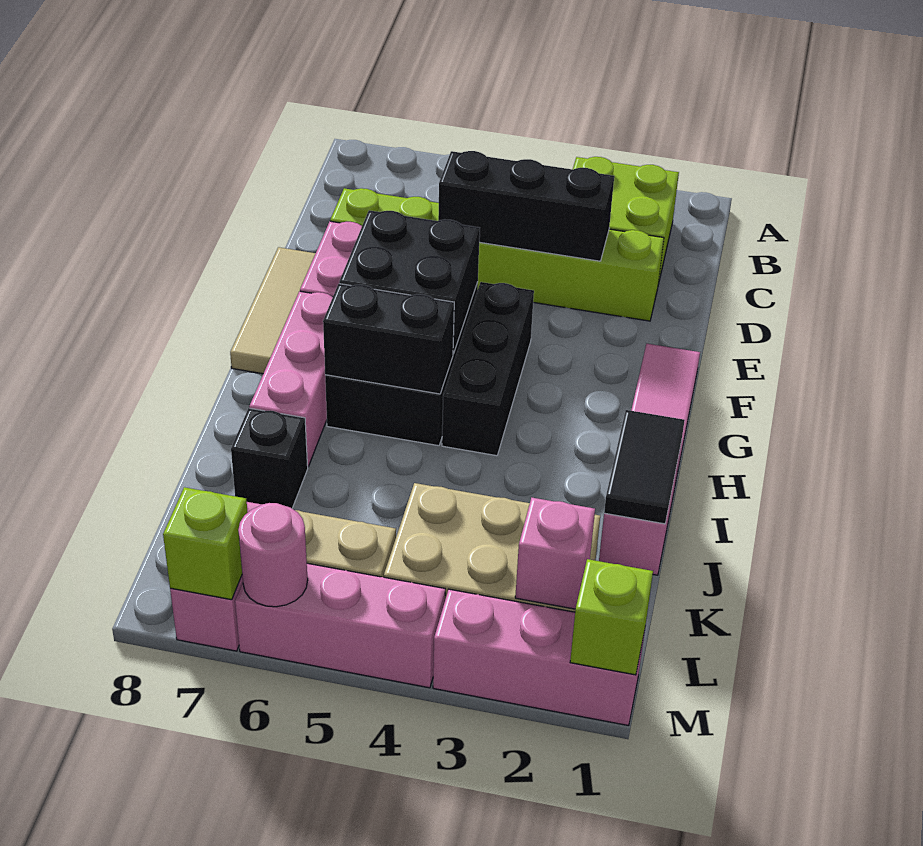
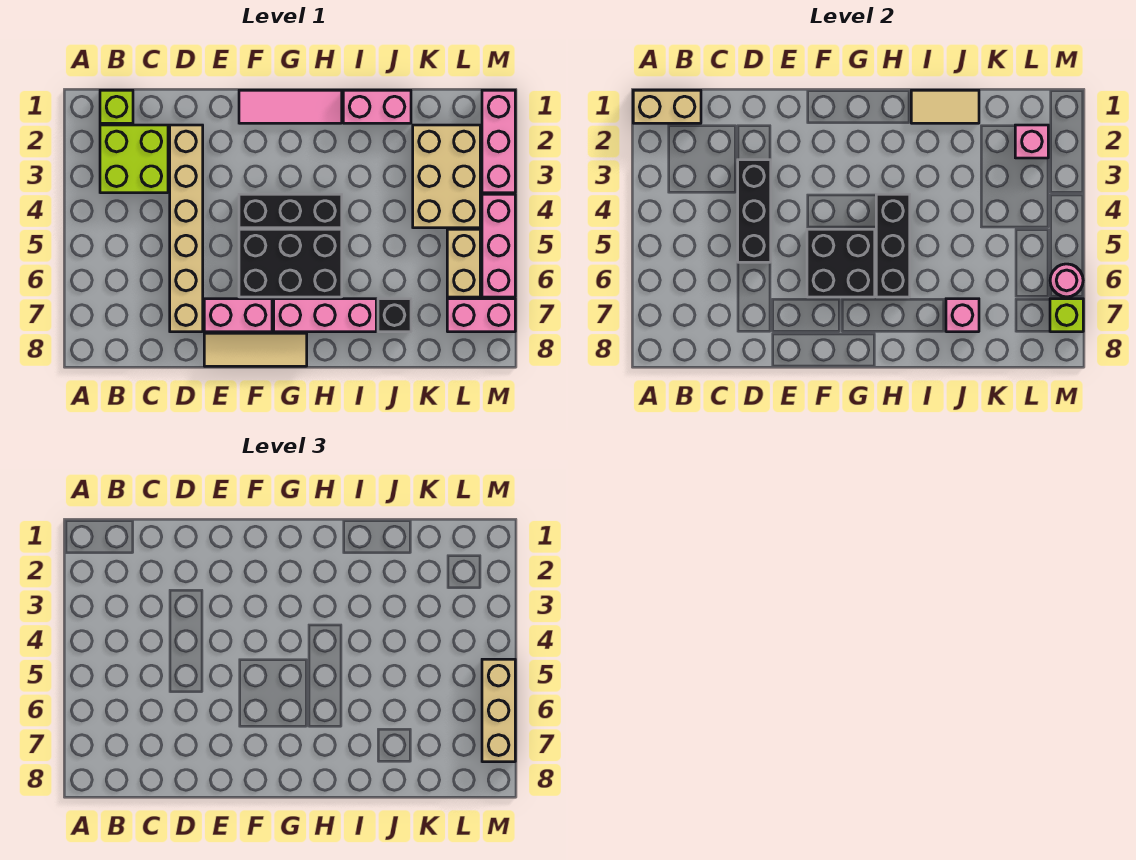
none -> tan brick A1:B1 level 2
lime brick D2:D7 level 1 -> tan brick D2:D7 level 1
black brick H5:H6 level 2 -> black brick H4:H6 level 2
black tile I1:J1 level 2 -> tan tile I1:J1 level 2
none -> pink brick J7 level 2
lime brick M1 level 2 -> lime brick B1 level 1
none -> tan brick M5:M7 level 3

